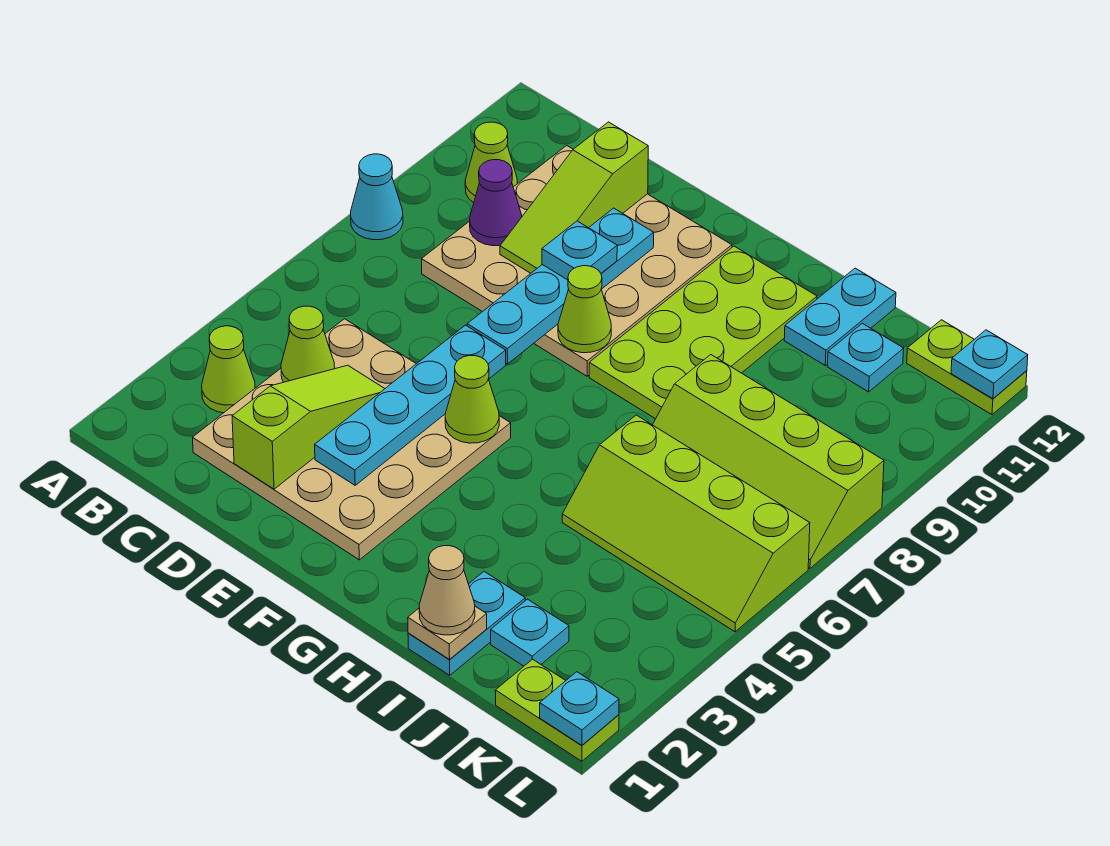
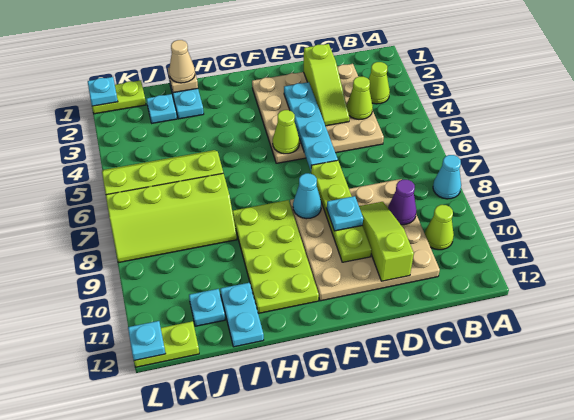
cyan plate E7:E10 level 2 -> lime plate E7:E10 level 2
lime cone F8 level 2 -> cyan cone F8 level 2
lime slope I7:L8 level 1 top 8 -> lime slope I7:L8 level 1 top 7

